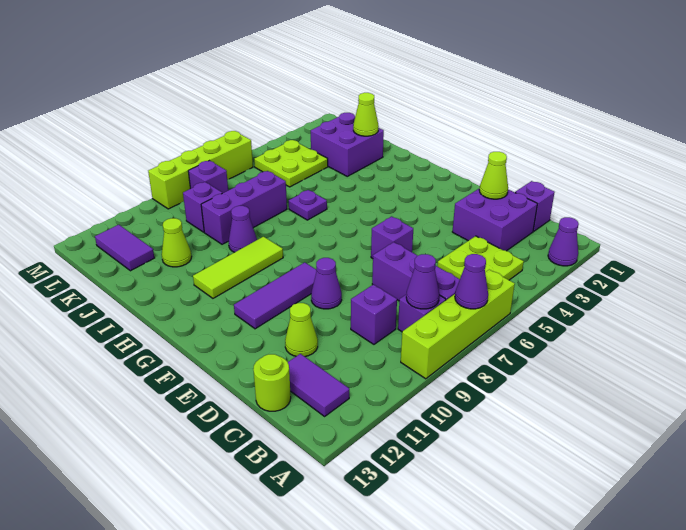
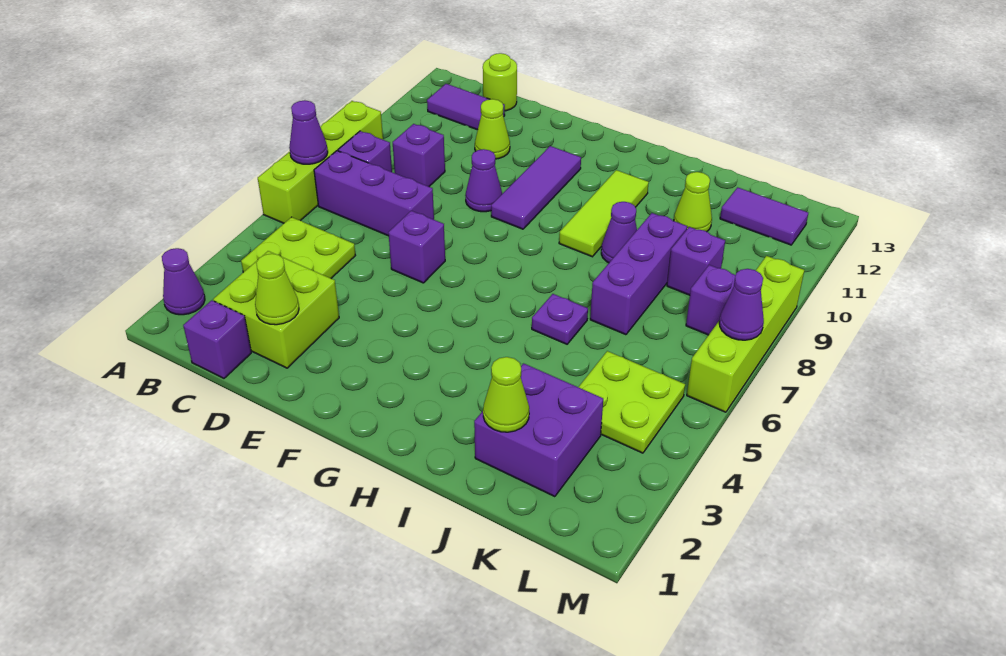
purple cone B8 level 2 -> purple cone M7 level 2
purple brick C2:D3 level 1 -> lime brick C2:D3 level 1

